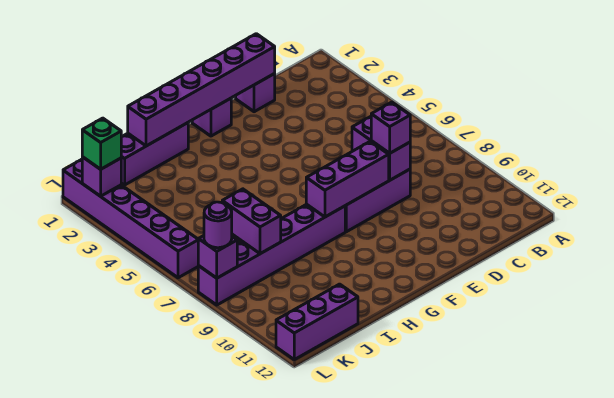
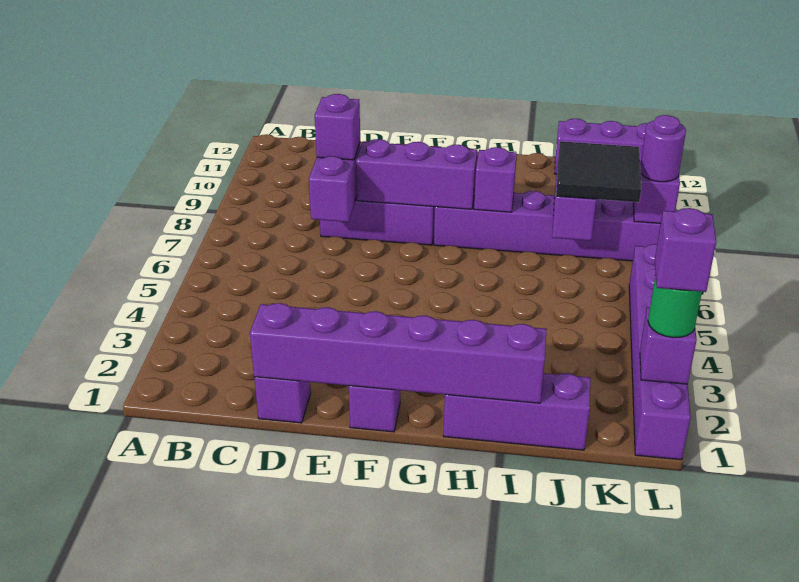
none -> purple brick H8 level 2
none -> black tile J7:K8 level 3
green brick L2 level 3 -> green round brick L2 level 3
none -> purple brick L2 level 4

